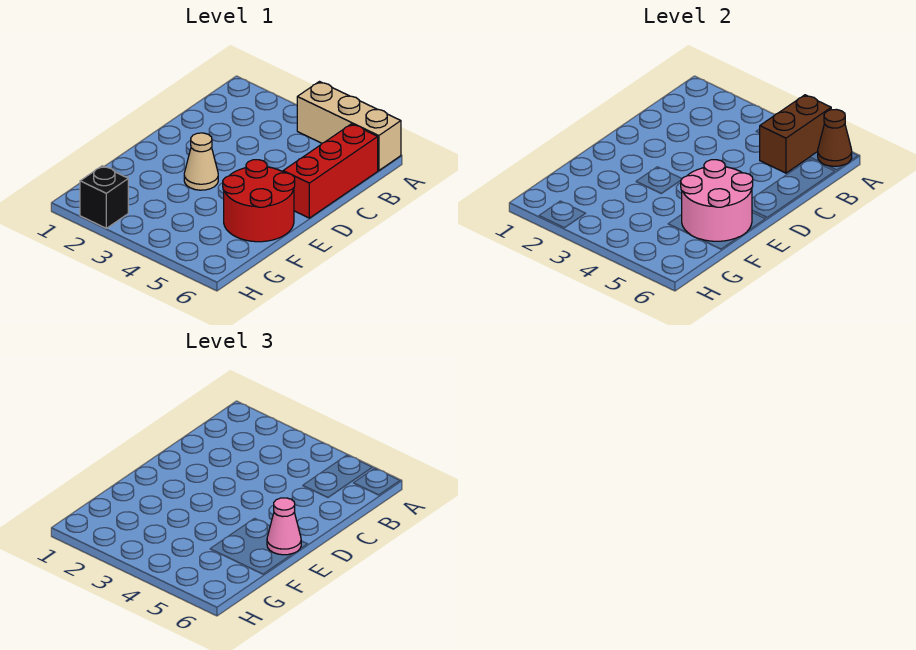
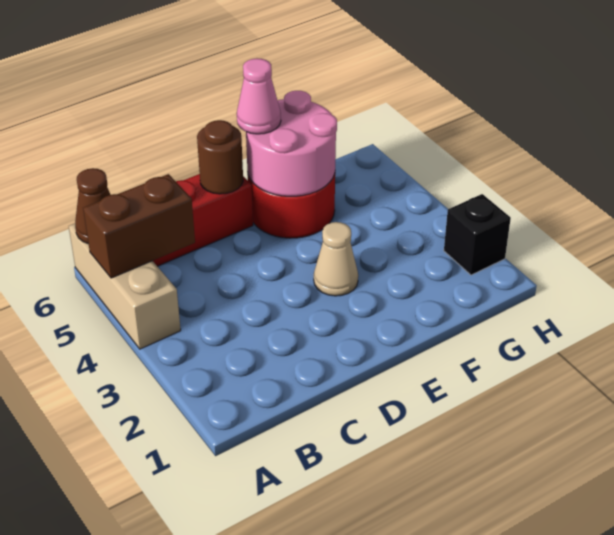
none -> brown round brick D6 level 2

